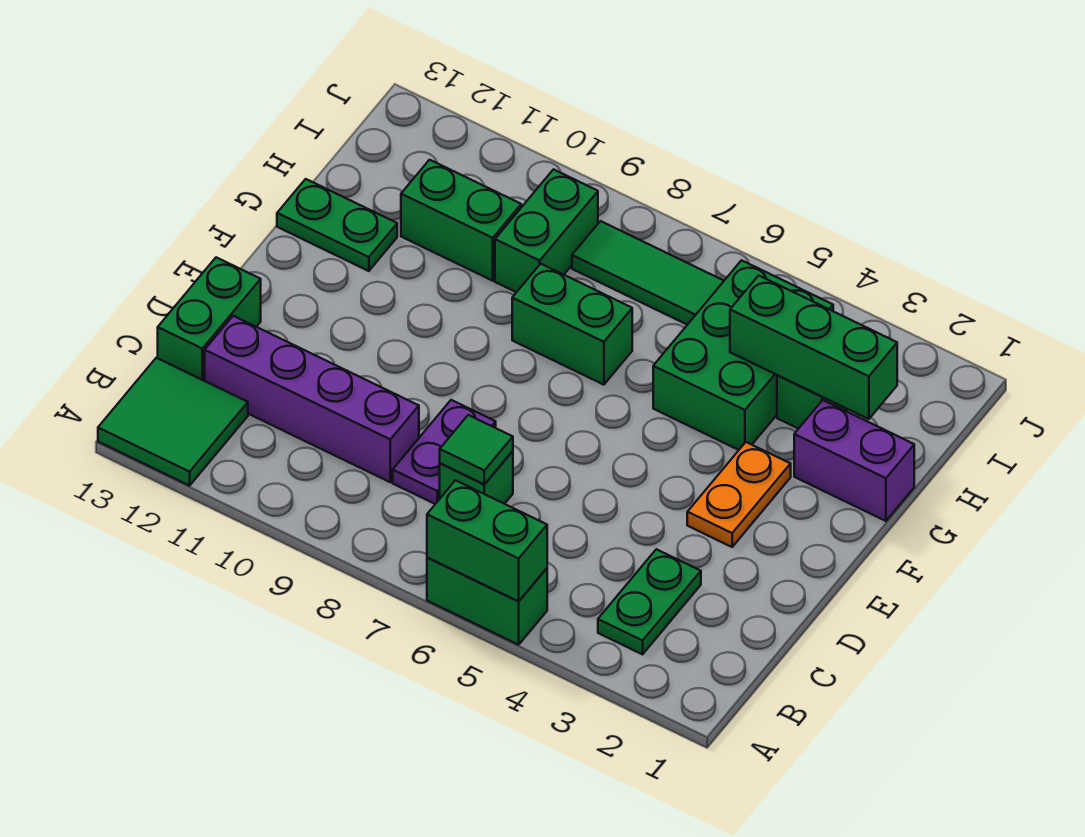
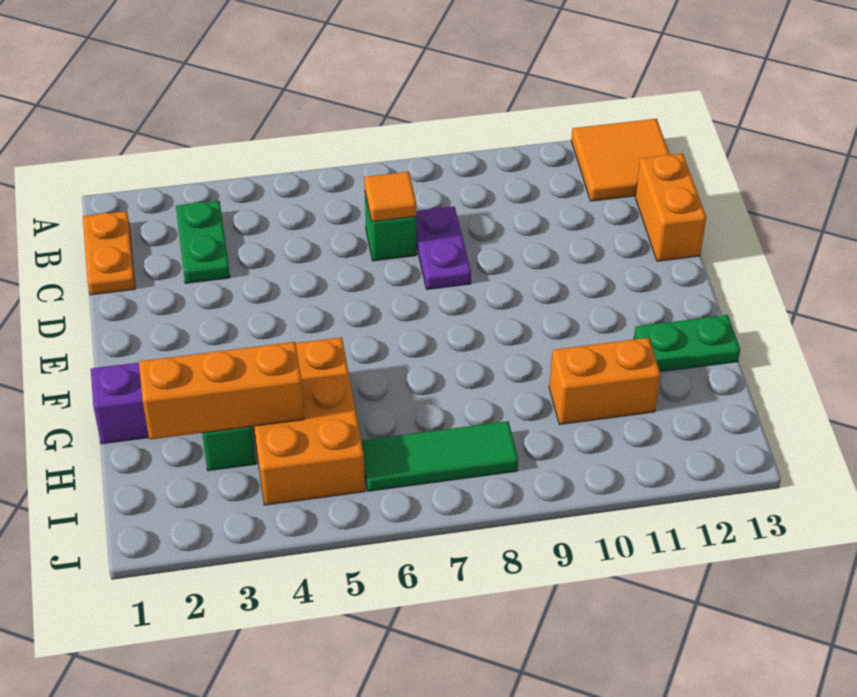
green brick A5:A6 level 1 -> none
green brick A5:A6 level 2 -> none
green tile A12:B13 level 1 -> orange tile A12:B13 level 1
green tile C7 level 2 -> orange tile C7 level 2
purple brick C9:C12 level 1 -> none
green brick C13:D13 level 1 -> orange brick C13:D13 level 1
orange plate E3:F3 level 1 -> orange plate B1:C1 level 1
green brick G4:I5 level 1 -> orange brick G4:I5 level 1
green brick G7:G8 level 1 -> none
green brick H2:H4 level 2 -> orange brick H2:H4 level 2
green brick H9:I9 level 1 -> none
green brick H10:H11 level 1 -> orange brick H10:H11 level 1

